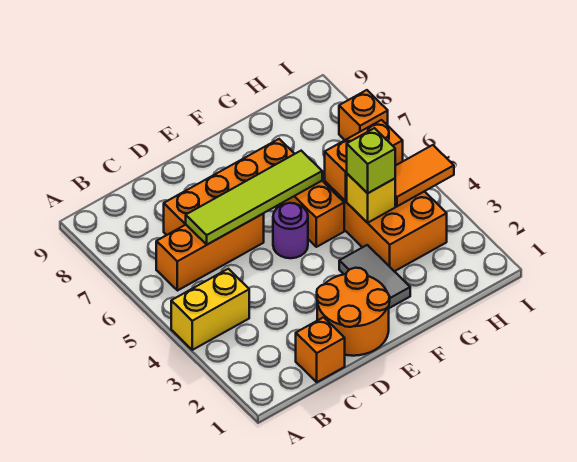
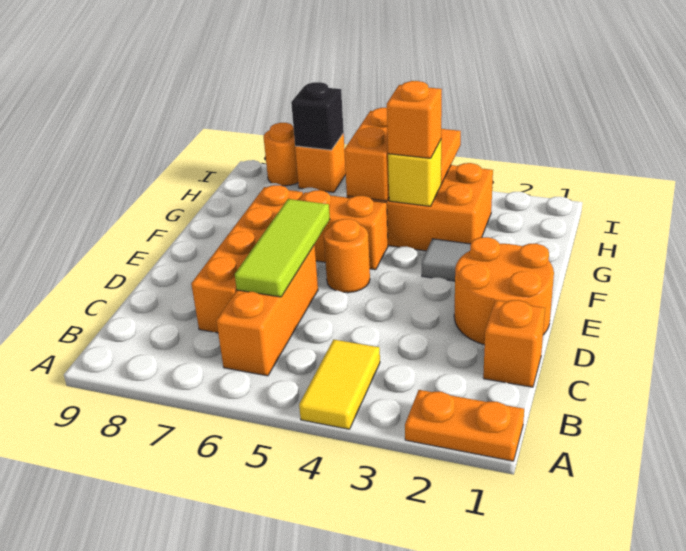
none -> orange plate A1:A2 level 1
yellow brick A4:B4 level 1 -> yellow tile A4:B4 level 1
lime tile C6:F6 level 2 -> lime tile C6:E6 level 2
purple round brick E5 level 1 -> orange round brick E5 level 1
lime brick G4 level 3 -> orange brick G4 level 3
none -> black brick I7 level 2
none -> orange round brick I8 level 1

